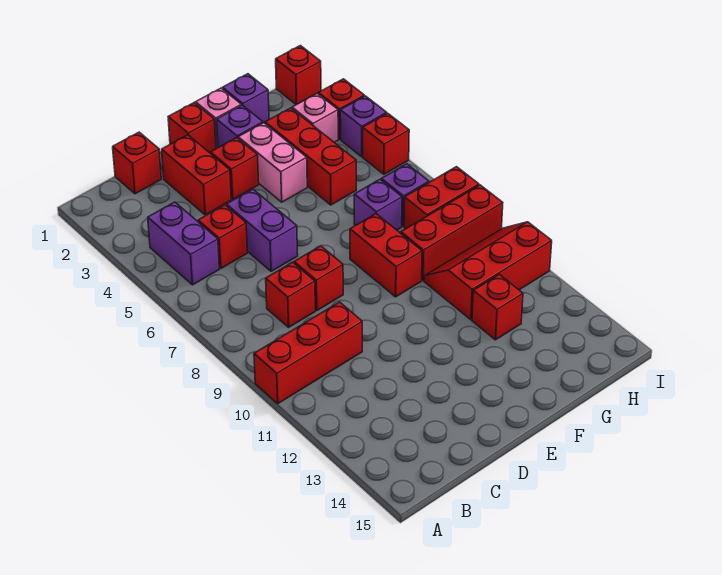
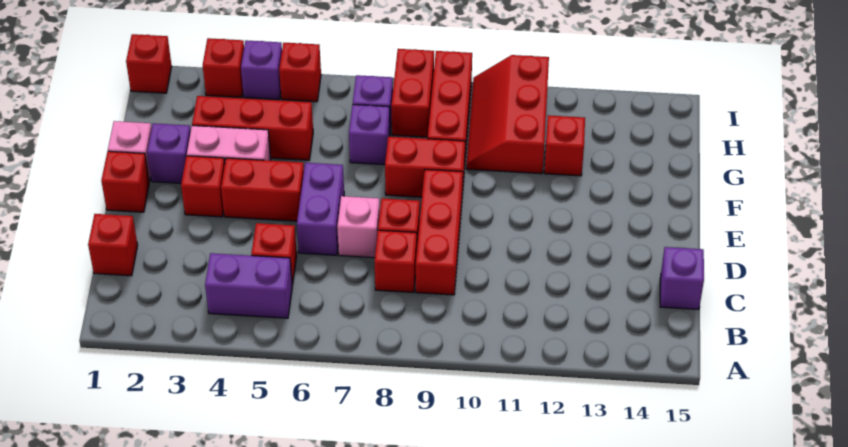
red brick A10:C10 level 1 -> red brick C9:E9 level 1
red brick D2:D3 level 1 -> red brick E4:E5 level 1
purple brick D5:D6 level 1 -> purple brick D6:E6 level 1
purple brick G1 level 1 -> purple brick C15 level 1
pink brick H3 level 1 -> pink brick D7 level 1

